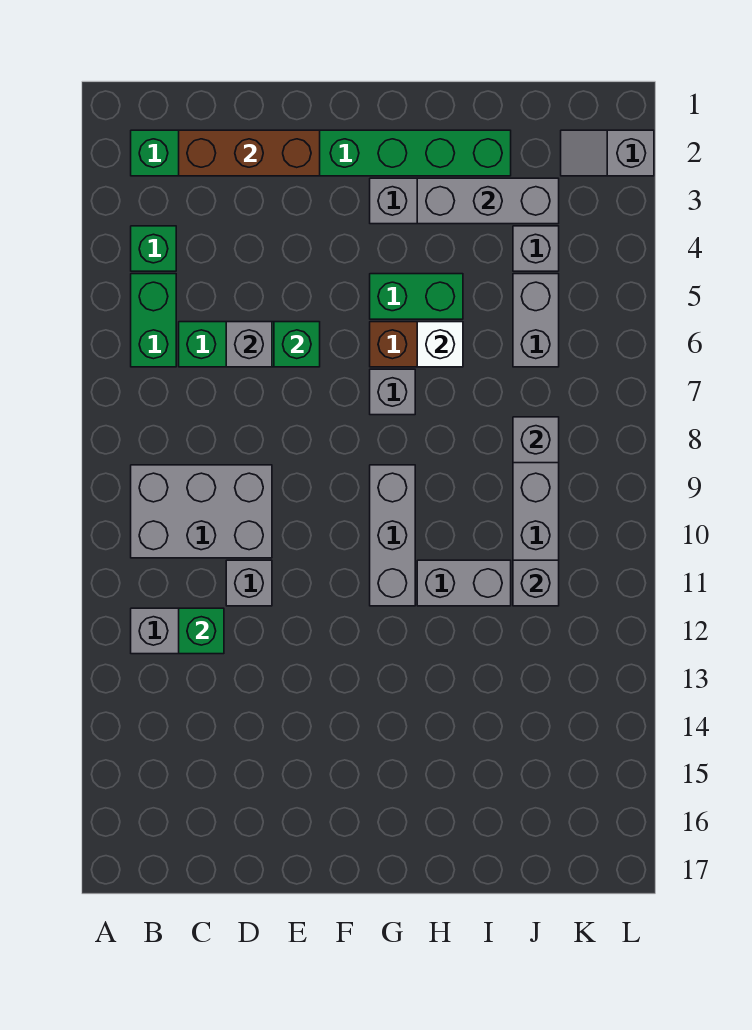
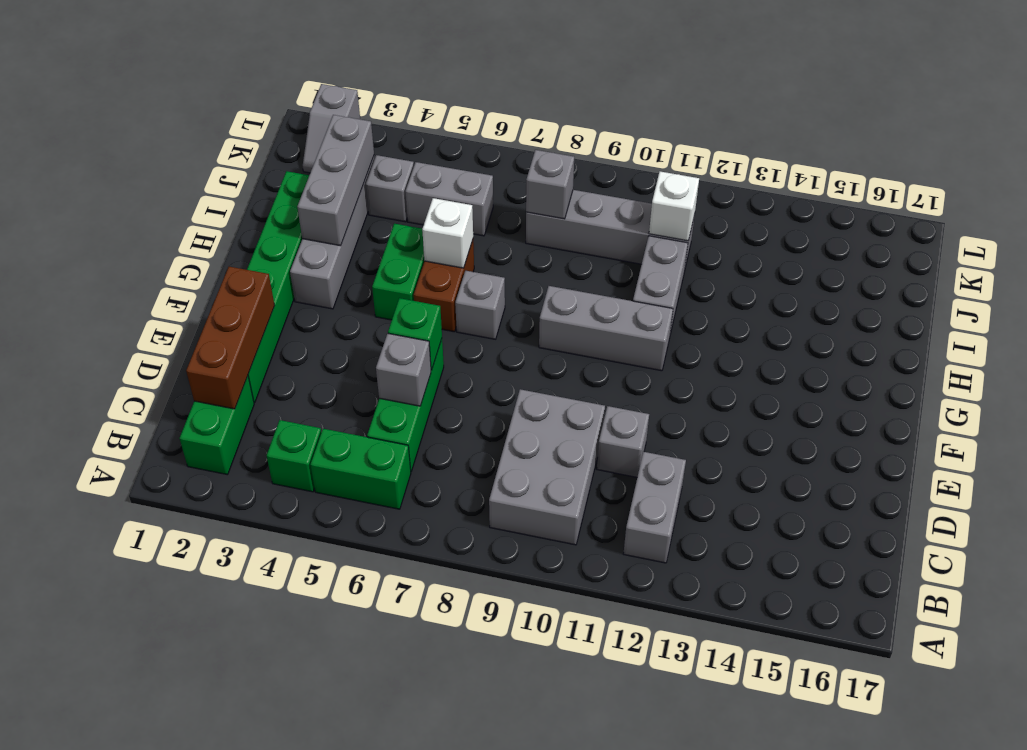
green brick C12 level 2 -> none
grey brick J11 level 2 -> white brick J11 level 2

